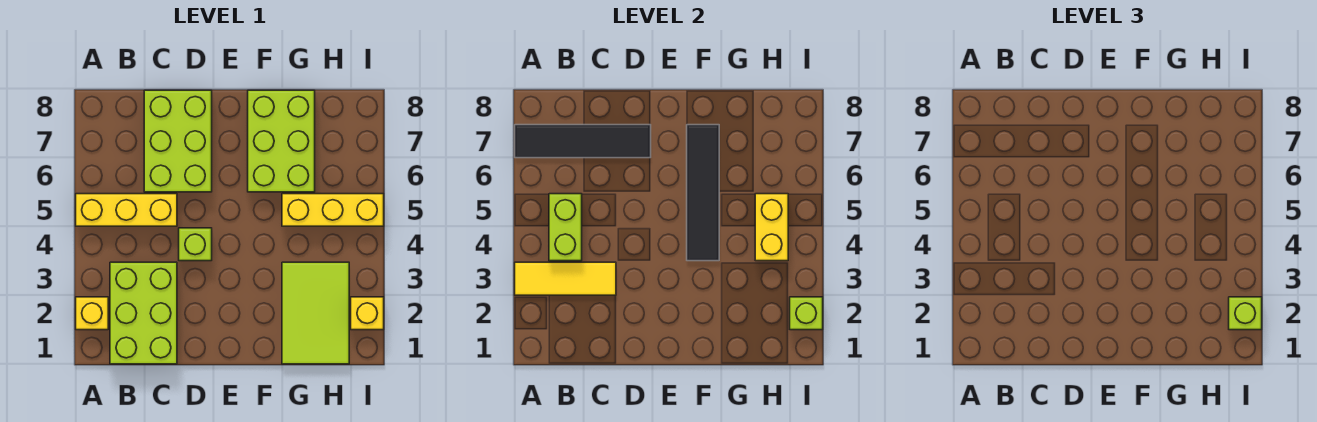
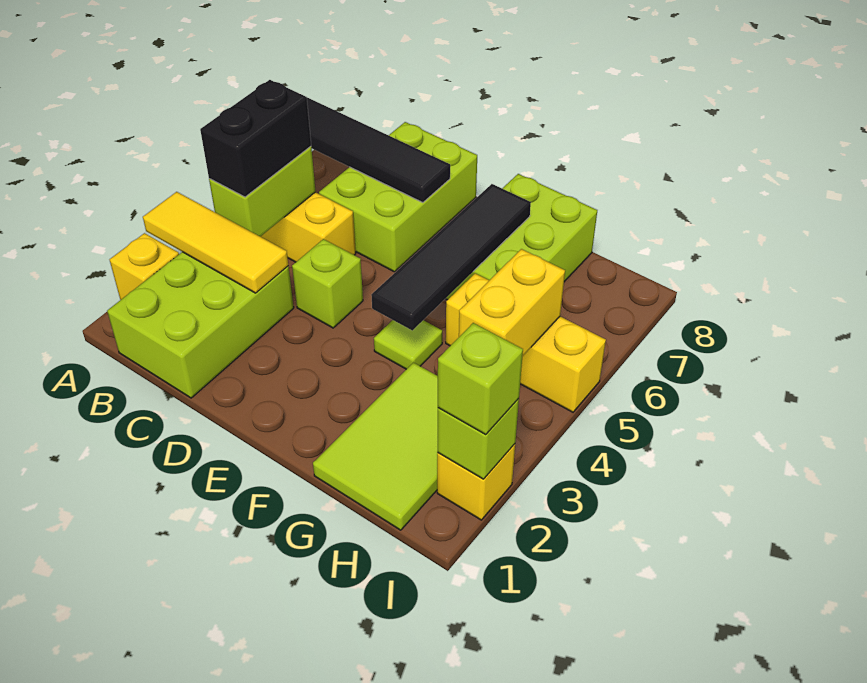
none -> black brick B4:B5 level 3
none -> lime tile F4 level 1

